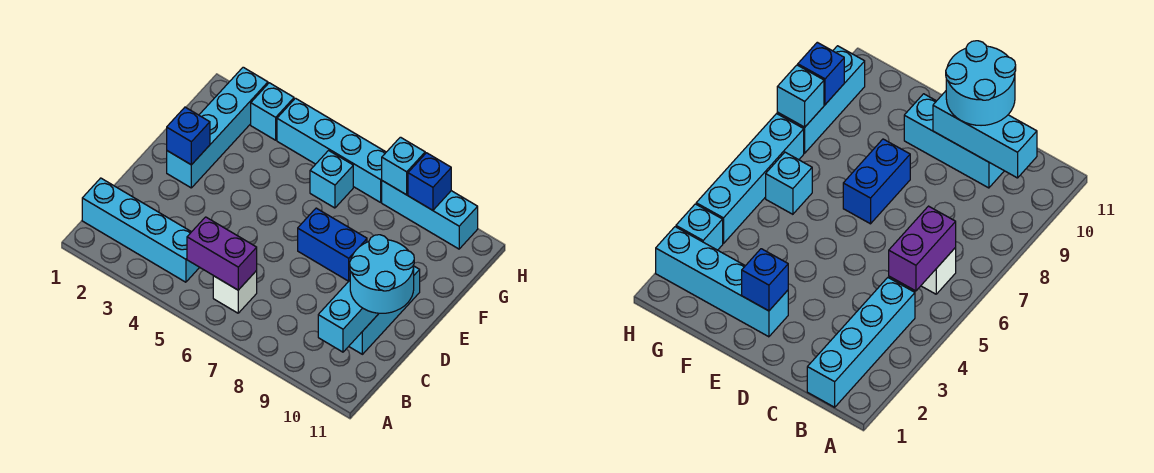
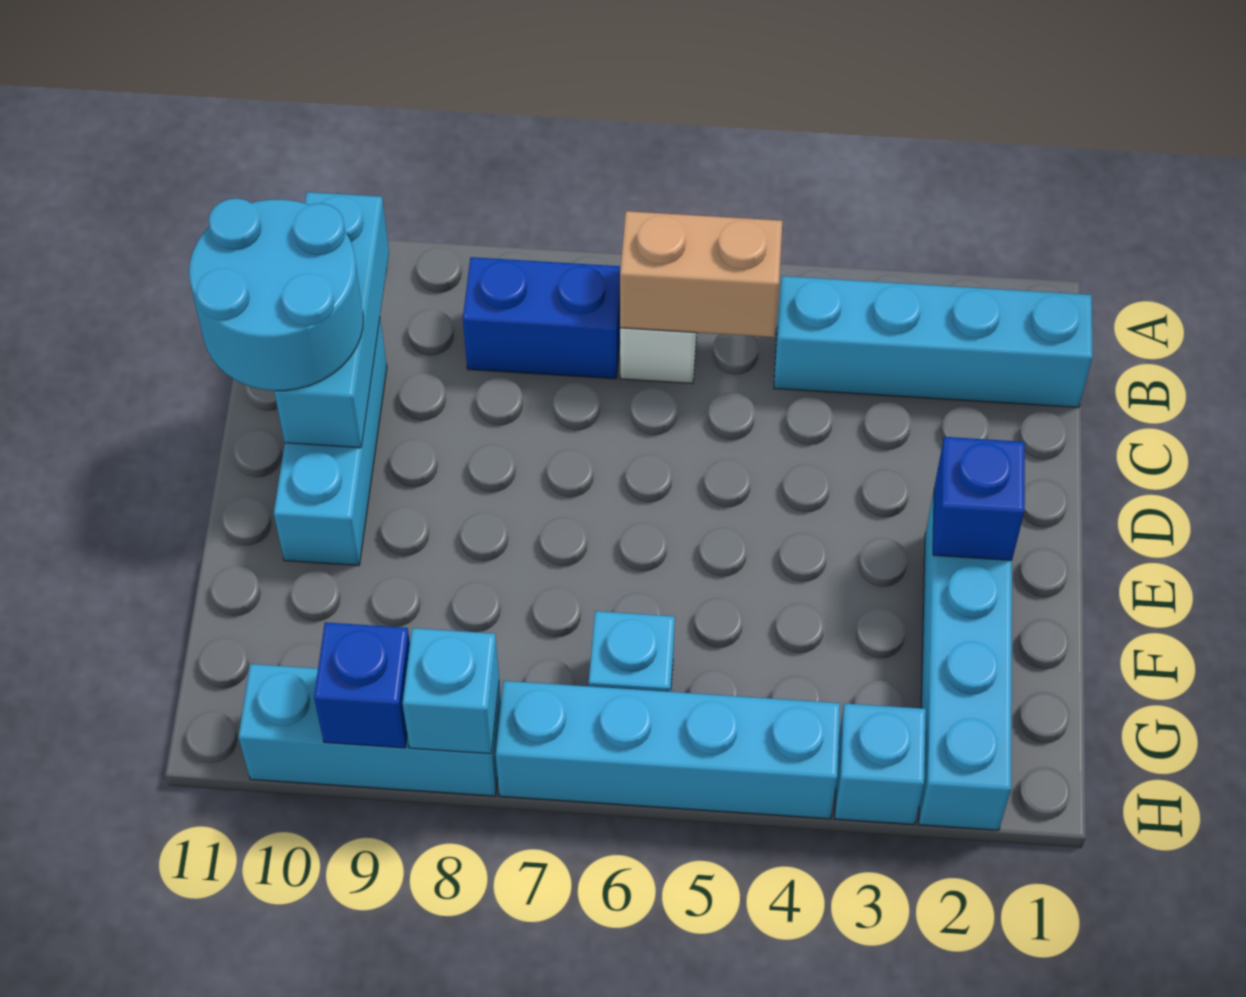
purple brick B5:B6 level 2 -> tan brick B5:B6 level 2
blue brick E7:E8 level 1 -> blue brick B7:B8 level 1

